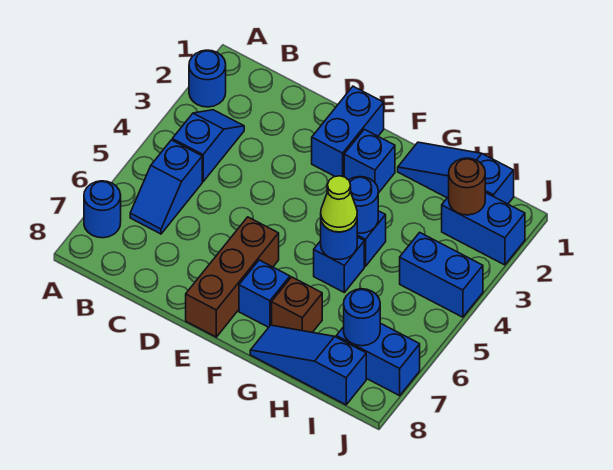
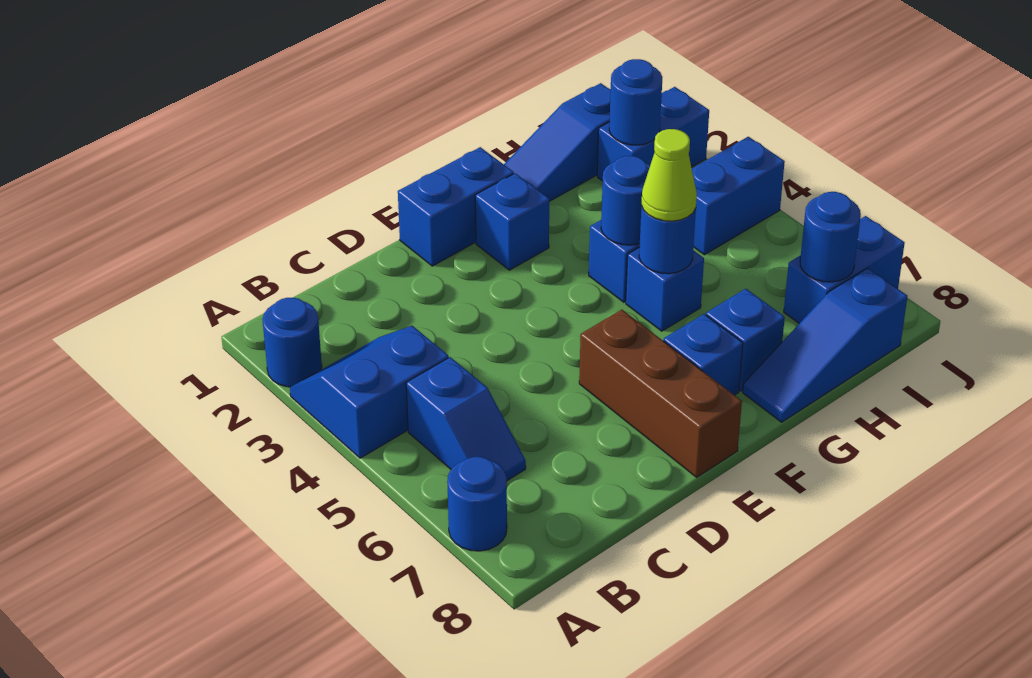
blue slope B3:B4 level 1 top 4 -> blue slope A3:B4 level 1 top 4
blue brick E1:E2 level 1 -> blue brick E1:F1 level 1
brown brick G7 level 1 -> blue brick G7 level 1
brown round brick I2 level 2 -> blue round brick I2 level 2

